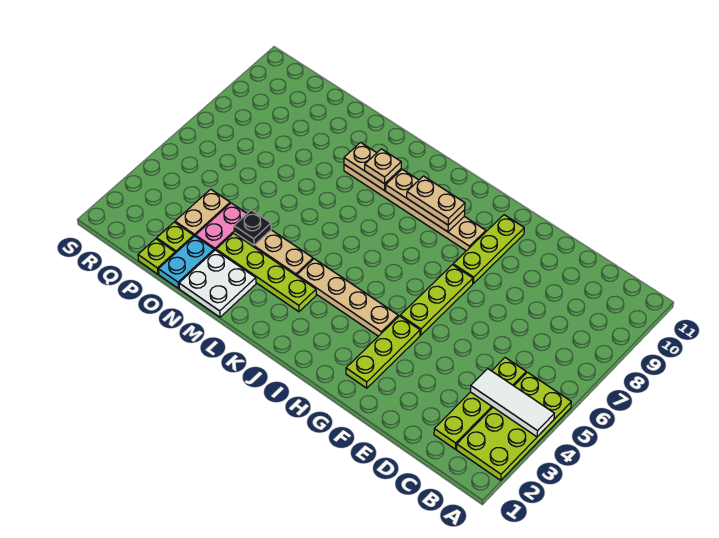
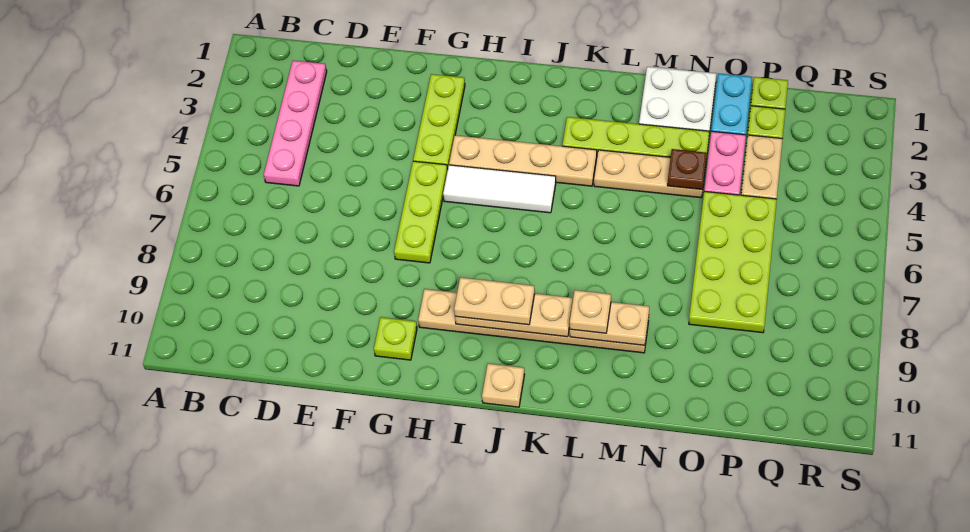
lime plate A2:B5 level 1 -> lime plate O5:P8 level 1
white tile A4:C4 level 2 -> white tile H5:J5 level 1
lime plate C2:C5 level 1 -> pink plate C2:C5 level 1
lime plate G8:G10 level 1 -> lime plate G10 level 1
none -> tan plate J11 level 1
black plate N4 level 2 -> brown plate N4 level 2

